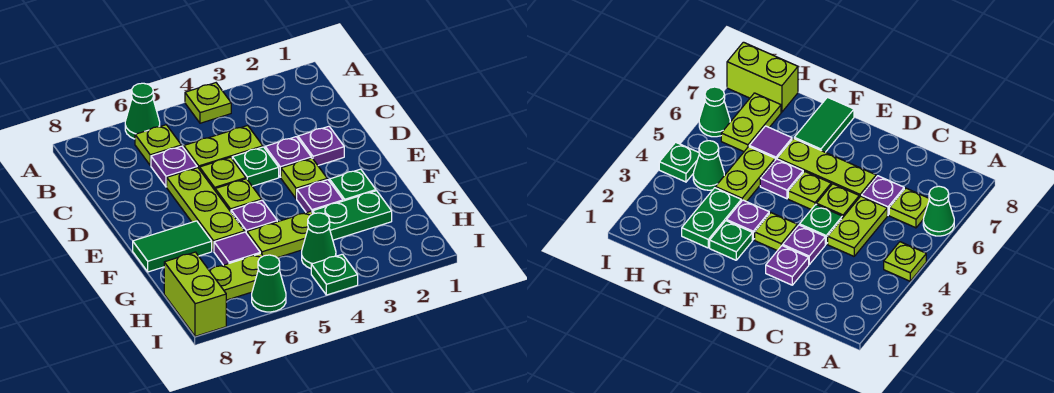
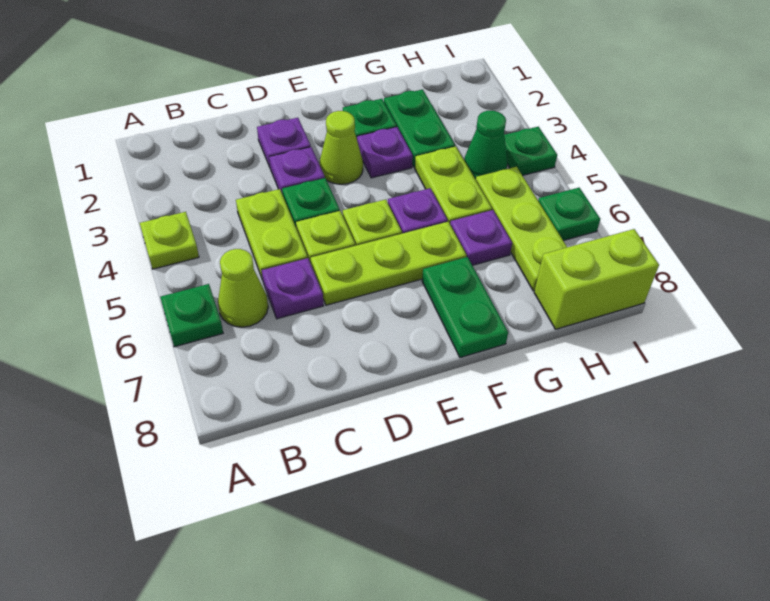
green cone A6 level 1 -> green plate A6 level 1
lime plate B6 level 1 -> lime cone B6 level 1
lime plate E3 level 1 -> lime cone E3 level 1
green tile F7:F8 level 1 -> green plate F7:F8 level 1
purple tile G6 level 1 -> purple plate G6 level 1
lime plate H6:H7 level 1 -> lime plate H5:H7 level 1
green cone I6 level 1 -> green plate I6 level 1

